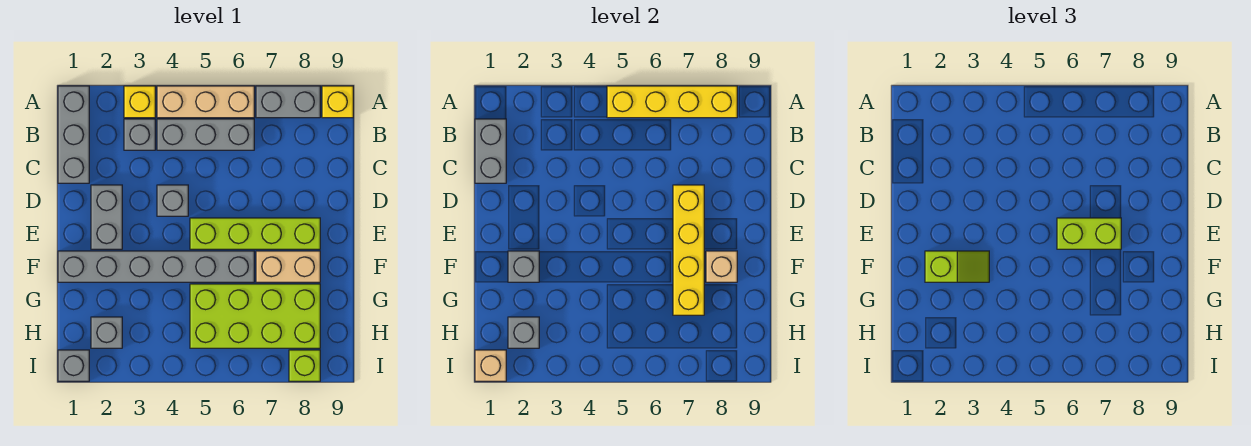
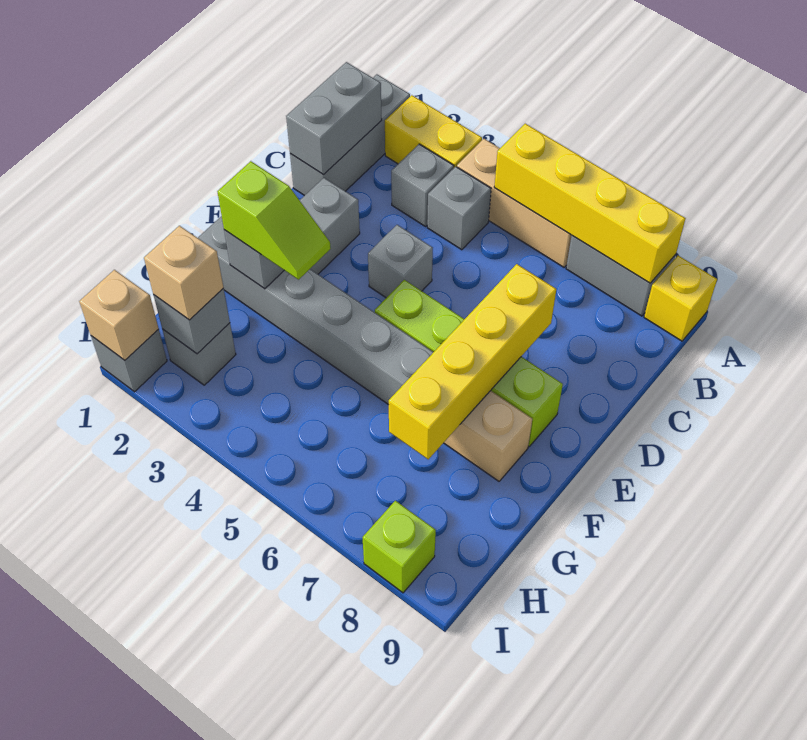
yellow brick A3 level 1 -> yellow brick A2:A3 level 1
grey brick B4:B6 level 1 -> grey brick B4 level 1
lime brick E6:E7 level 3 -> none
tan brick F8 level 2 -> tan brick H2 level 3
lime brick G5:H8 level 1 -> none

